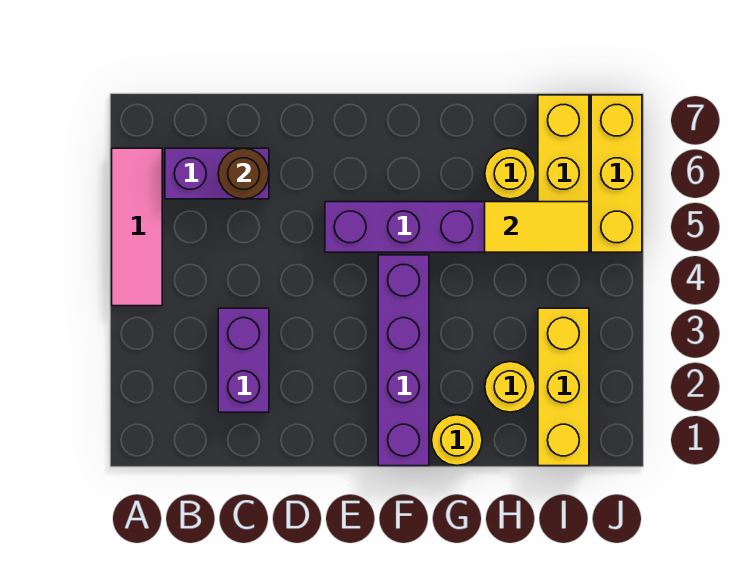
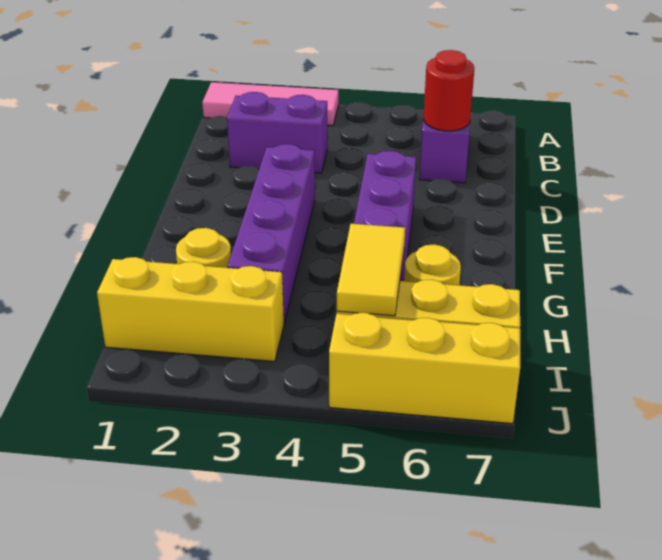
pink tile A4:A6 level 1 -> pink tile A1:A3 level 1
brown round brick C6 level 2 -> red round brick C6 level 2
purple brick F1:F4 level 1 -> purple brick E3:H3 level 1
yellow round brick G1 level 1 -> none

